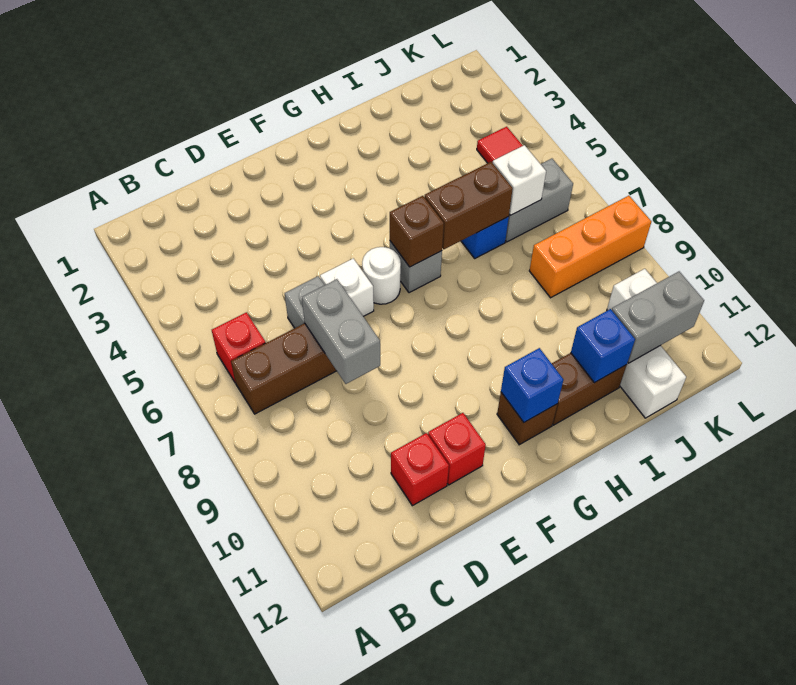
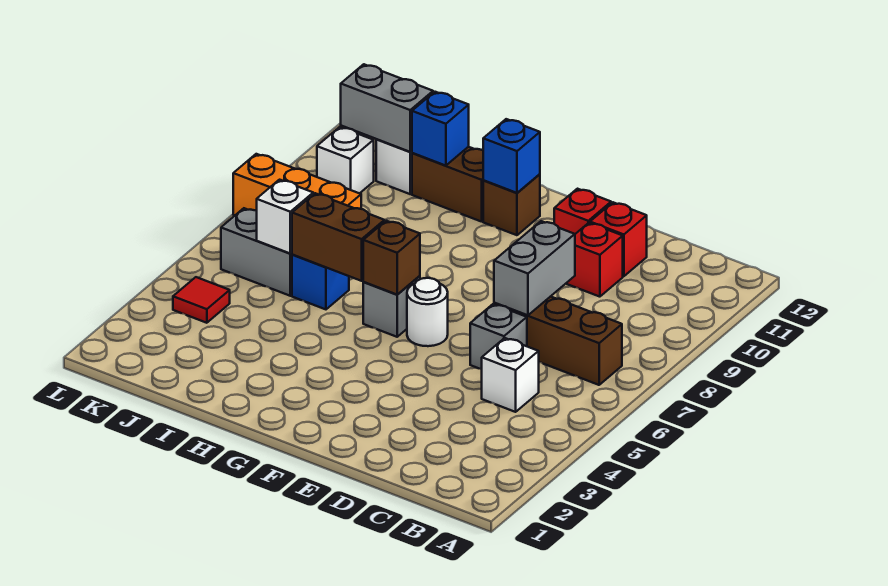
red brick B6 level 1 -> red brick D10 level 1
white brick E6 level 1 -> white brick C5 level 1

